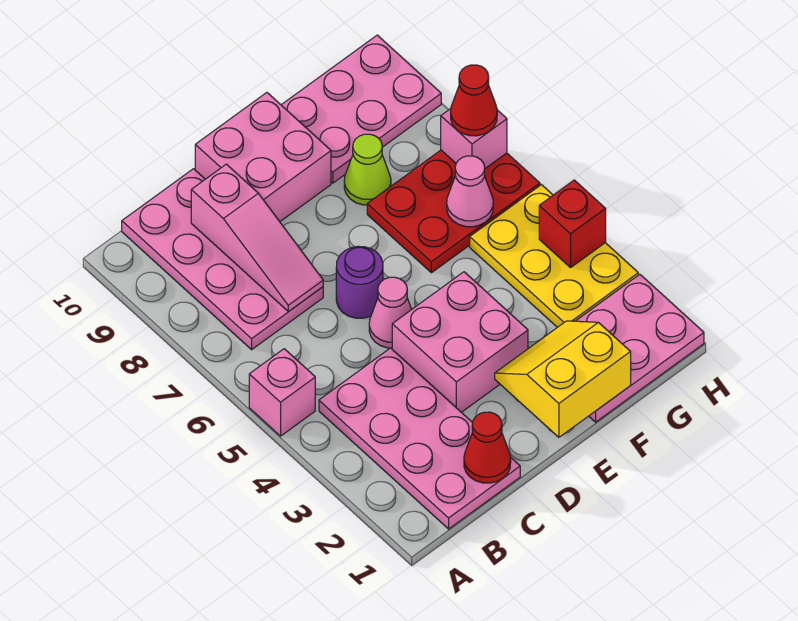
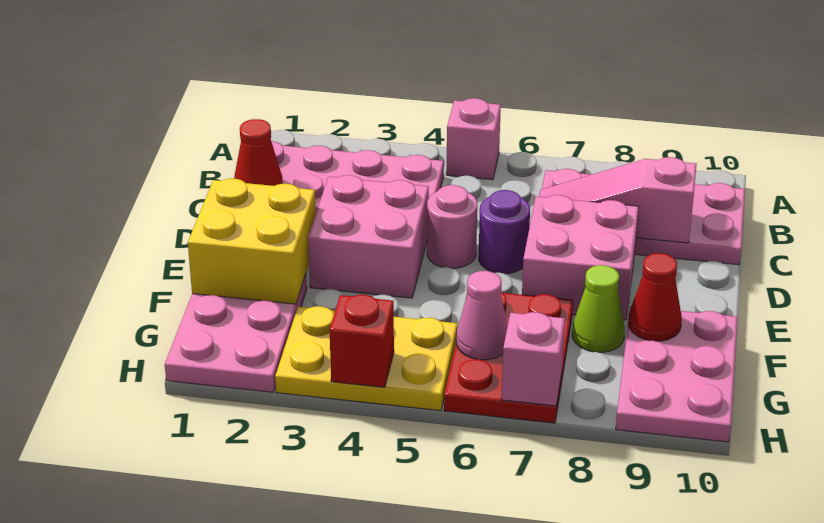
pink cone D5 level 1 -> pink round brick D5 level 1
pink brick D9:E10 level 1 -> pink brick D7:E8 level 1
yellow slope E1:F2 level 2 top 1 -> yellow brick E1:F2 level 2
red cone H7 level 3 -> red cone F9 level 2

